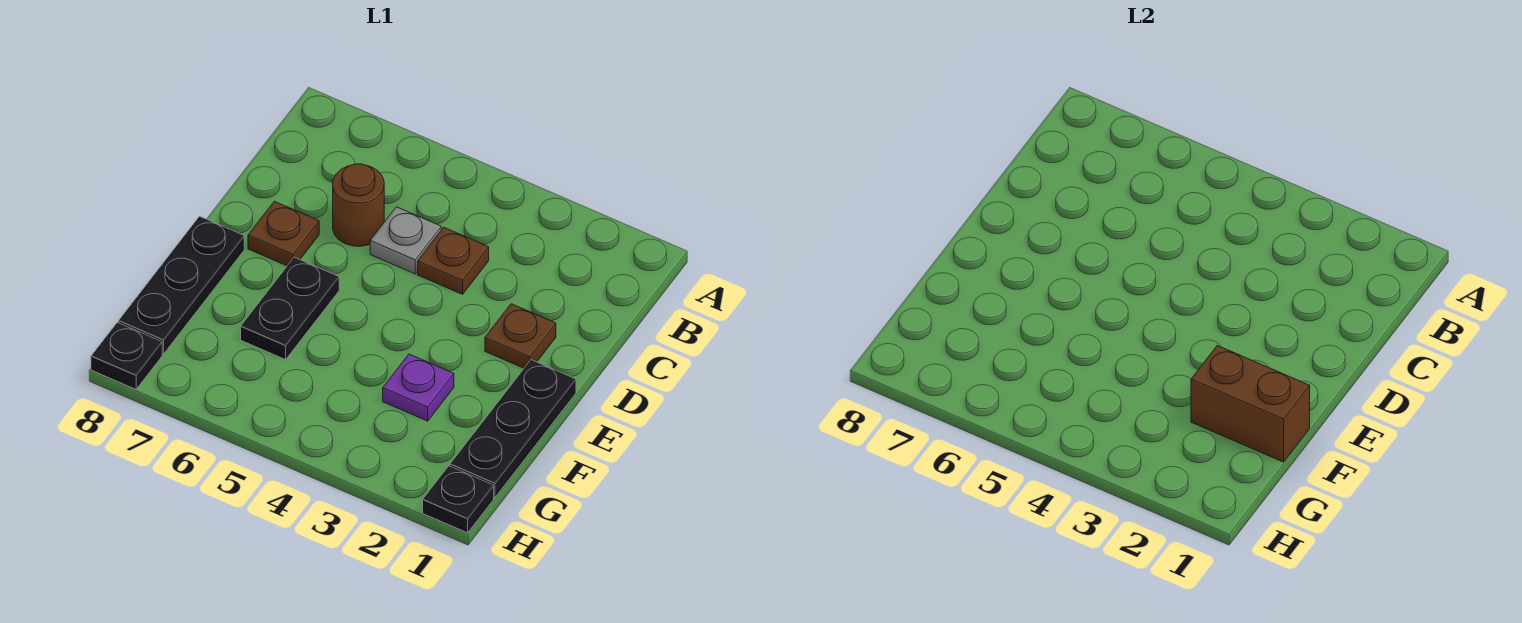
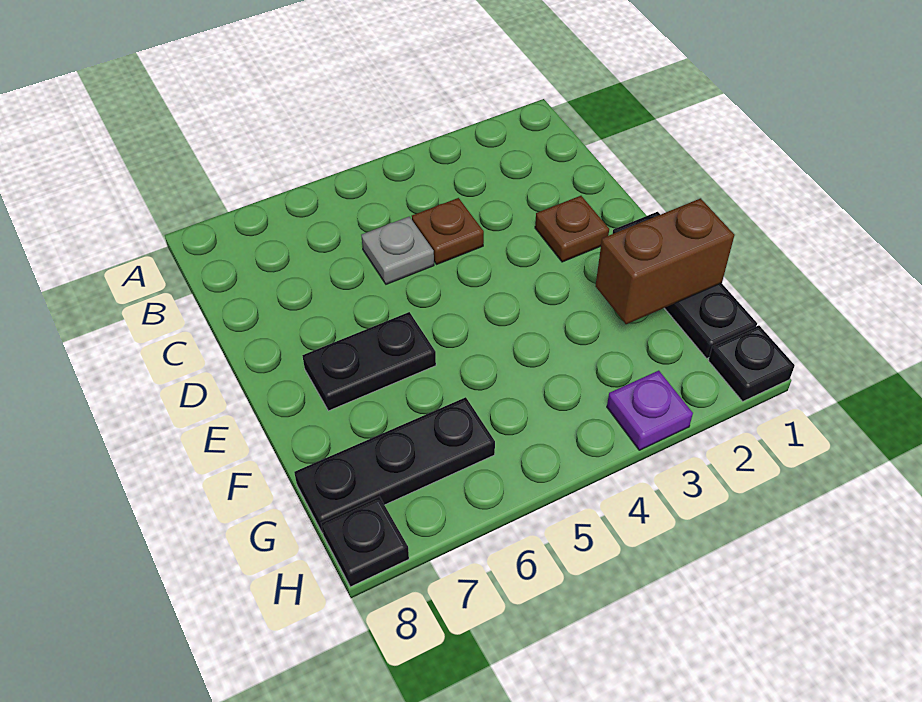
brown round brick C6 level 1 -> none
brown plate D7 level 1 -> none
black plate E6:F6 level 1 -> black plate E6:E7 level 1
black plate E8:G8 level 1 -> black plate G6:G8 level 1
purple plate F3 level 1 -> purple plate H3 level 1

